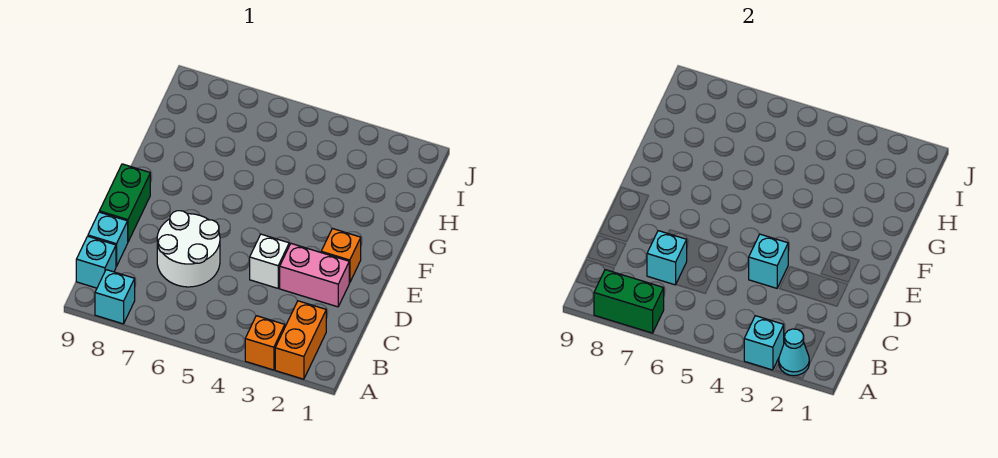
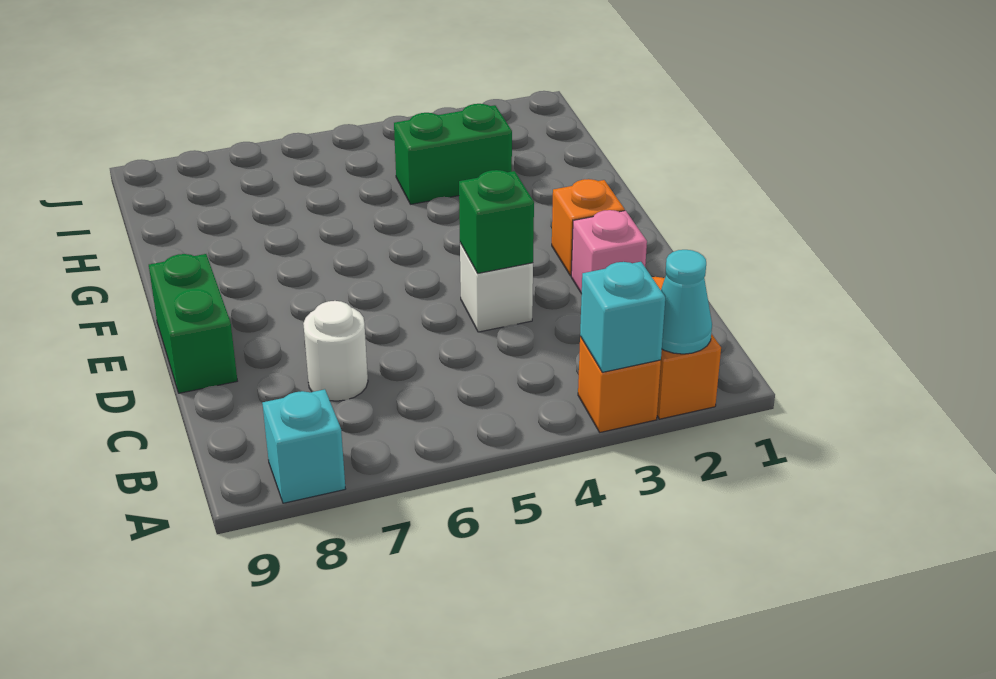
green brick A7:A8 level 2 -> green brick H3:H4 level 1
cyan brick B9 level 1 -> none
white round brick C6:D7 level 1 -> white round brick C7 level 1
cyan brick C7 level 2 -> none
cyan brick C9 level 1 -> none
pink brick D2:D3 level 1 -> pink brick D2 level 1
cyan brick D4 level 2 -> green brick D4 level 2

